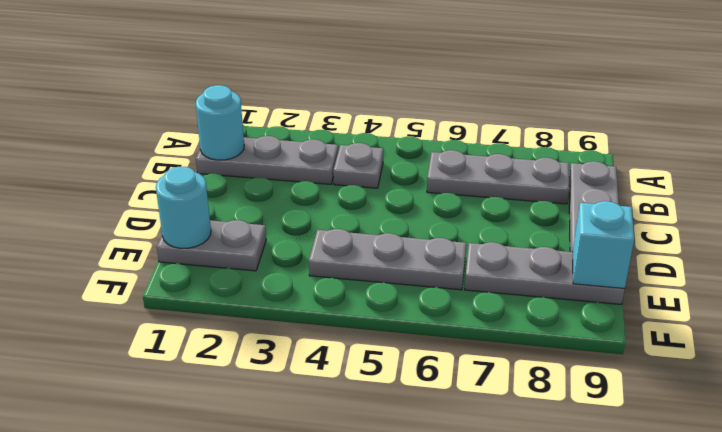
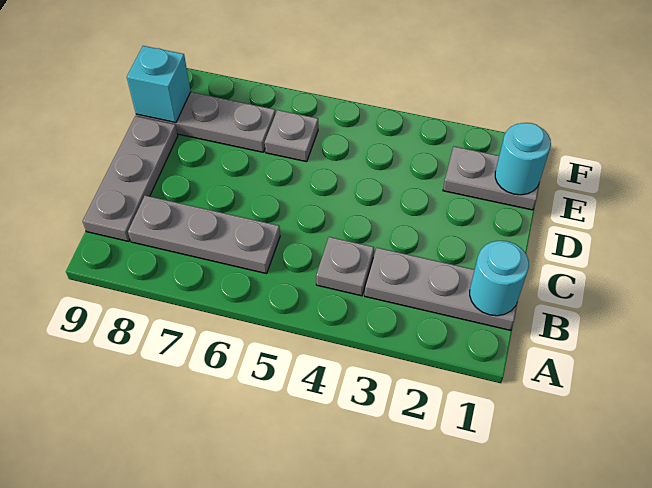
grey plate E4:E6 level 1 -> grey plate E6 level 1

